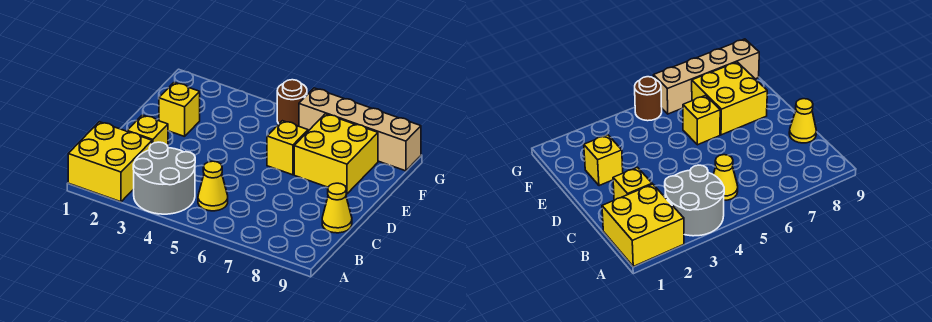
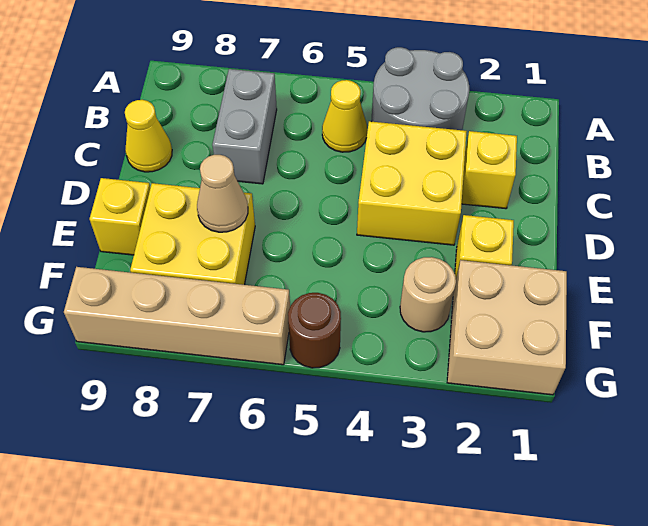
yellow brick A1:B2 level 1 -> yellow brick C3:D4 level 1
none -> grey brick B7:C7 level 1
yellow brick E6 level 1 -> yellow brick E9 level 1
none -> tan cone E7 level 2
none -> tan brick F1:G2 level 1
none -> tan round brick F3 level 1

